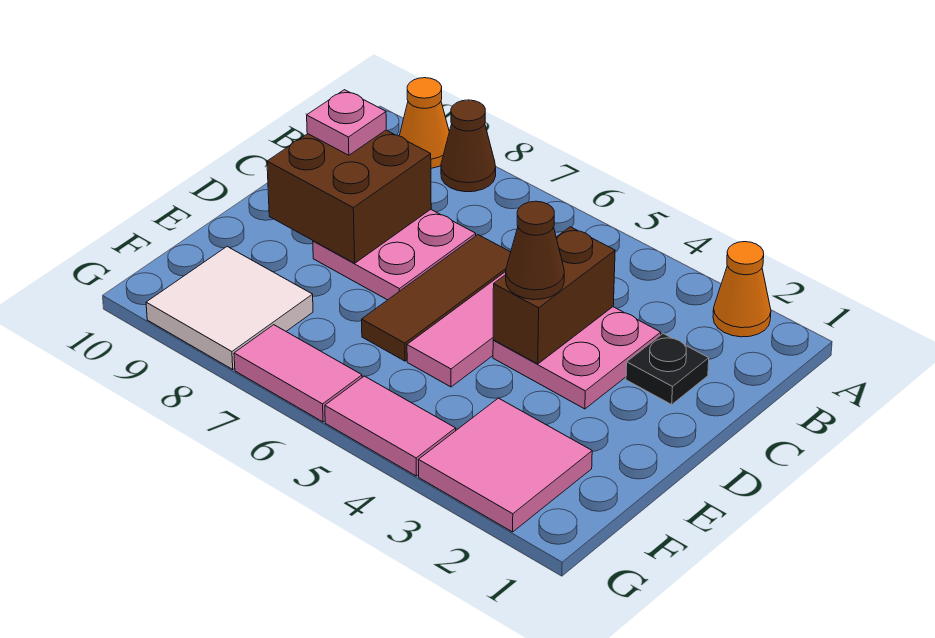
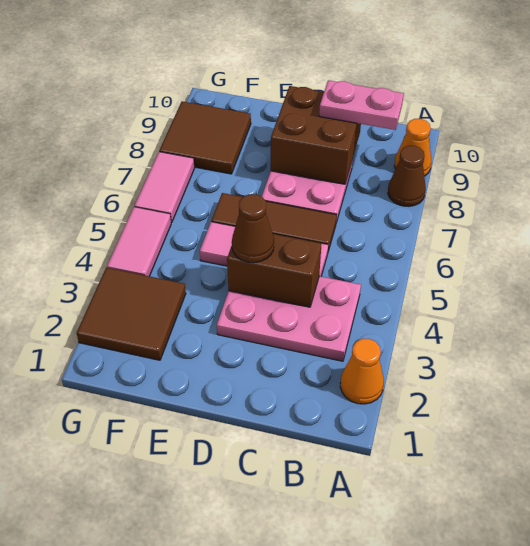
black plate C2 level 1 -> none
pink plate C3:D4 level 1 -> pink plate B3:D4 level 1
pink plate C9 level 3 -> pink plate B9:C9 level 3
pink tile F2:G3 level 1 -> brown tile F2:G3 level 1
white tile F8:G9 level 1 -> brown tile F8:G9 level 1

